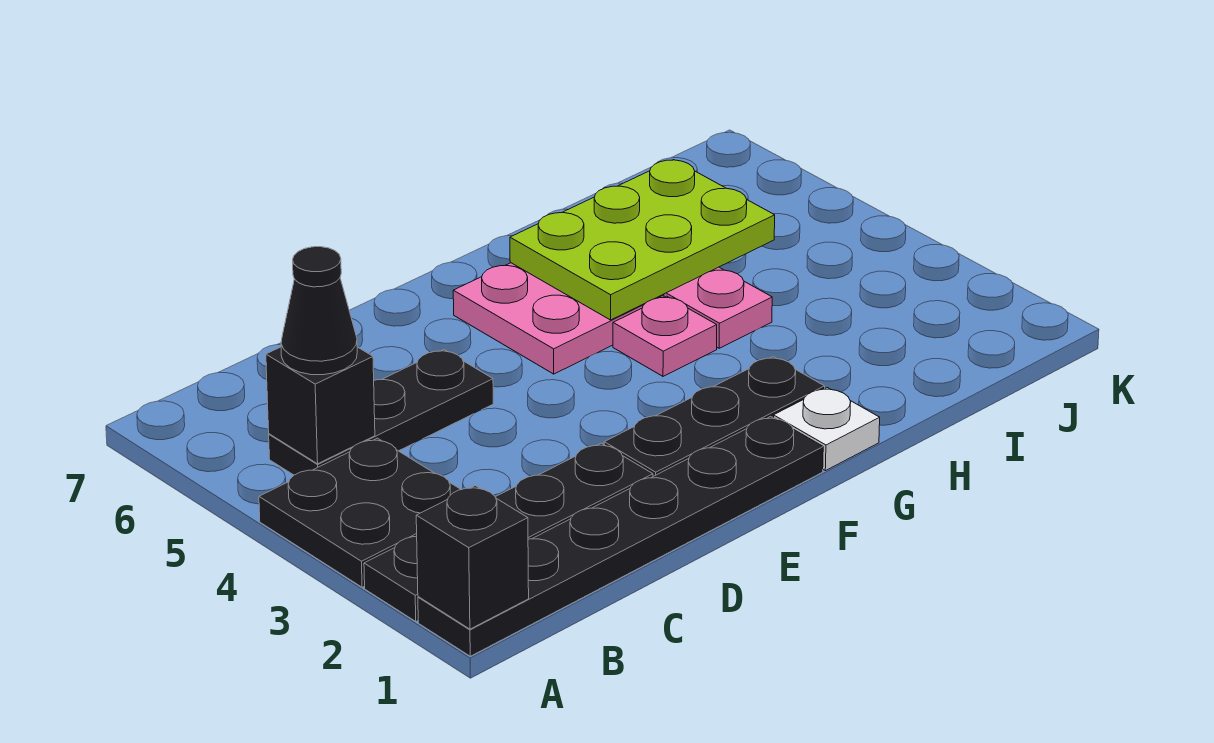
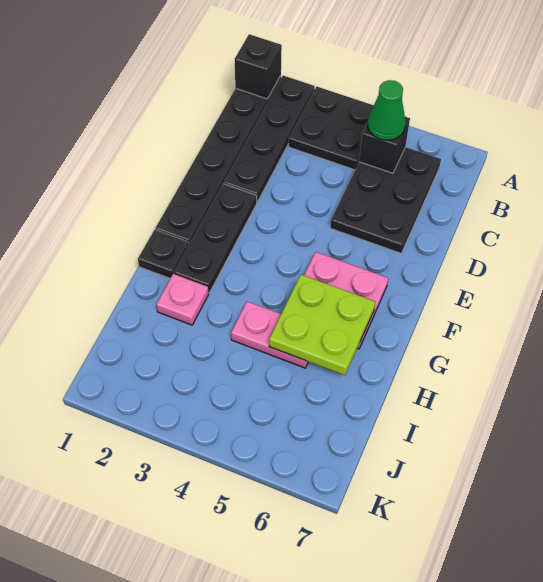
black plate B5:D5 level 1 -> black plate B5:D6 level 1
black cone B5 level 3 -> green cone B5 level 3
white plate G1 level 1 -> black plate G1 level 1
pink plate G4 level 1 -> pink plate H2 level 1
lime plate G5:I6 level 2 -> lime plate G5:H6 level 2

